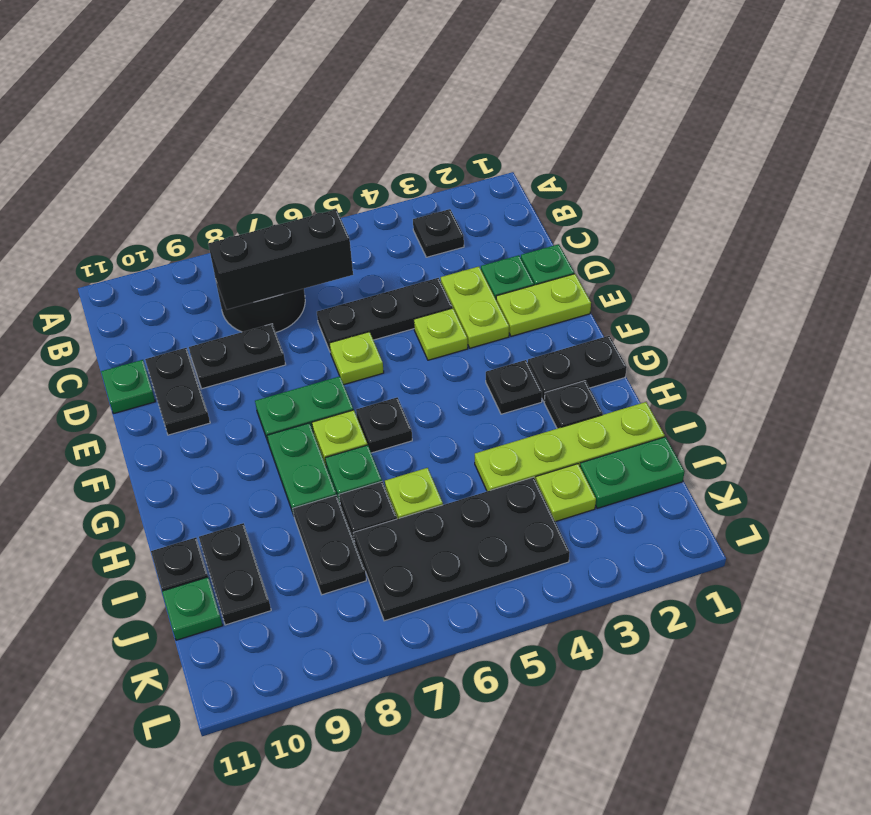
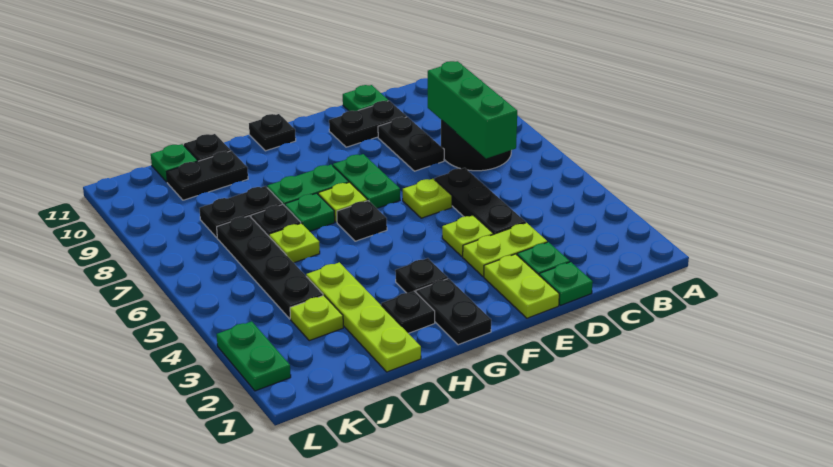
black plate B3 level 1 -> black plate G11 level 1
black brick C6:C8 level 2 -> green brick C6:C8 level 2
green plate J1:J2 level 1 -> green plate L2:L3 level 1
black plate J4:K7 level 1 -> black plate J4:J7 level 1

